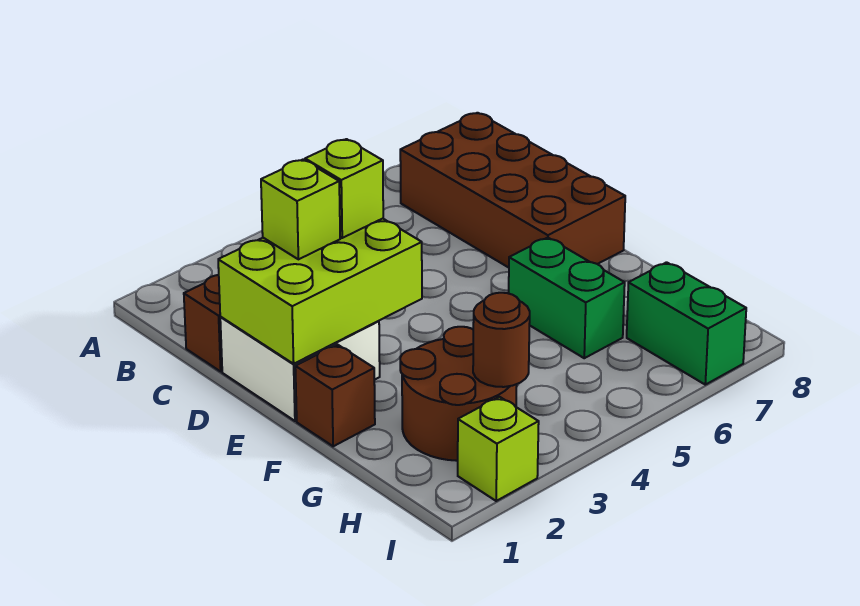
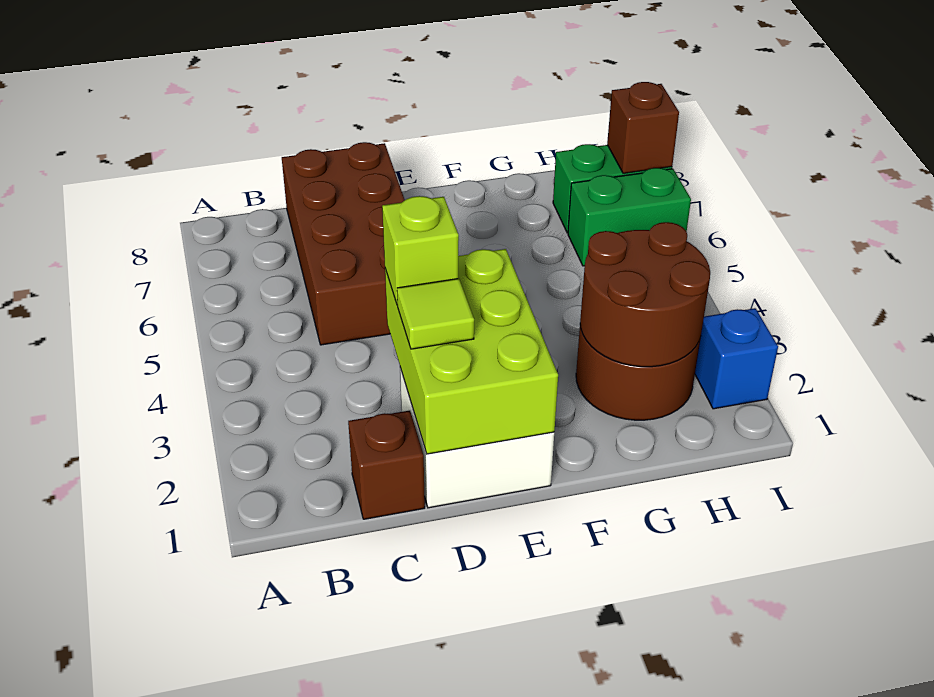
brown brick B7:E8 level 1 -> brown brick C5:D8 level 1
lime brick D2 level 3 -> lime tile D2 level 3
brown brick F1 level 1 -> brown brick I7 level 2
green brick F6:G6 level 1 -> green brick H6:I6 level 1
brown round brick H3 level 2 -> brown round brick G2:H3 level 2
lime brick I2 level 1 -> blue brick I2 level 1

